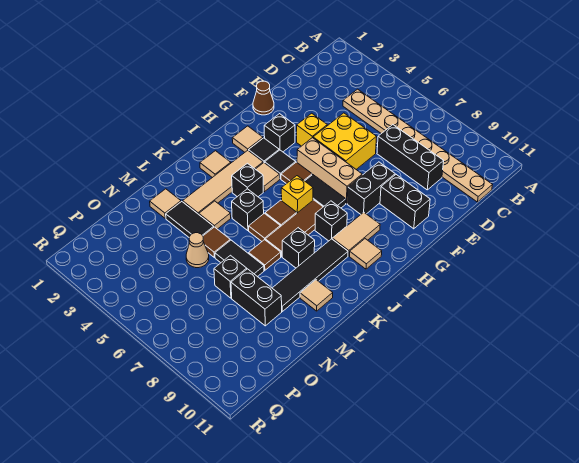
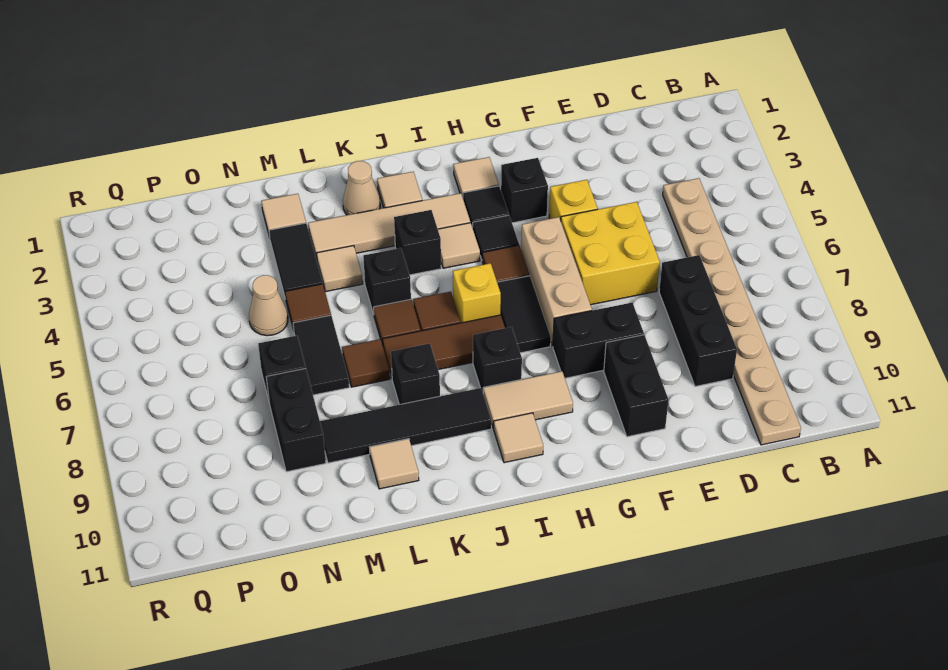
brown cone F1 level 1 -> none
none -> tan cone K2 level 1

